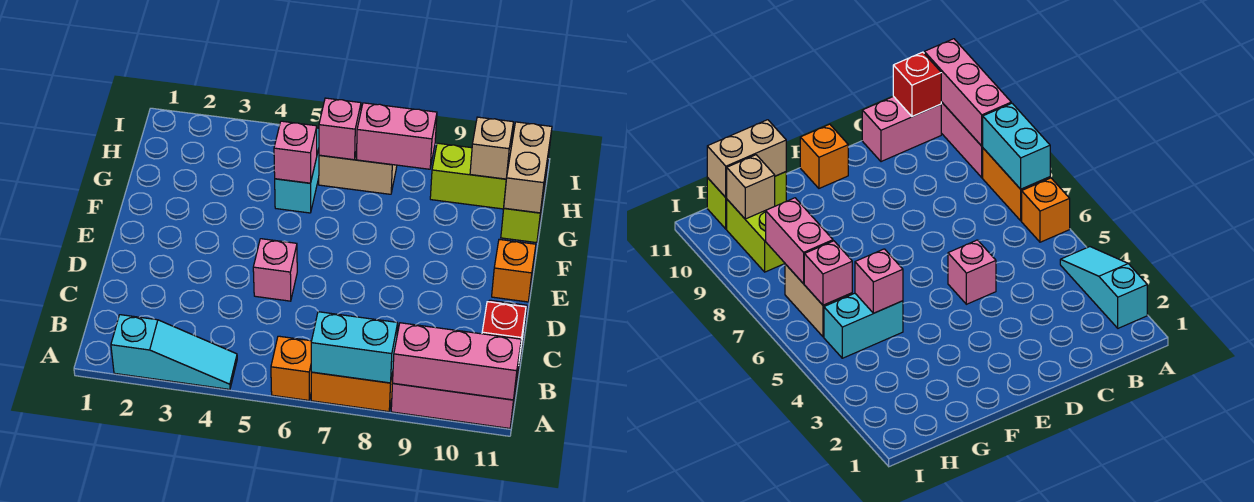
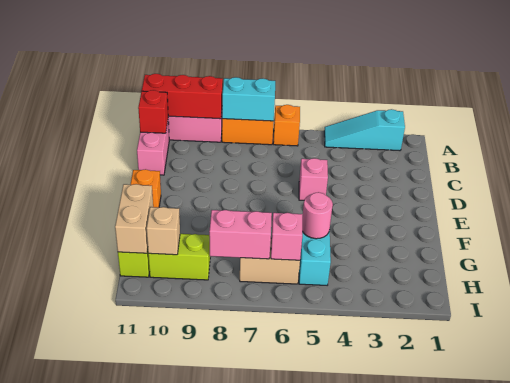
pink brick A9:A11 level 2 -> red brick A9:A11 level 2
pink brick G5 level 2 -> pink round brick G5 level 2

